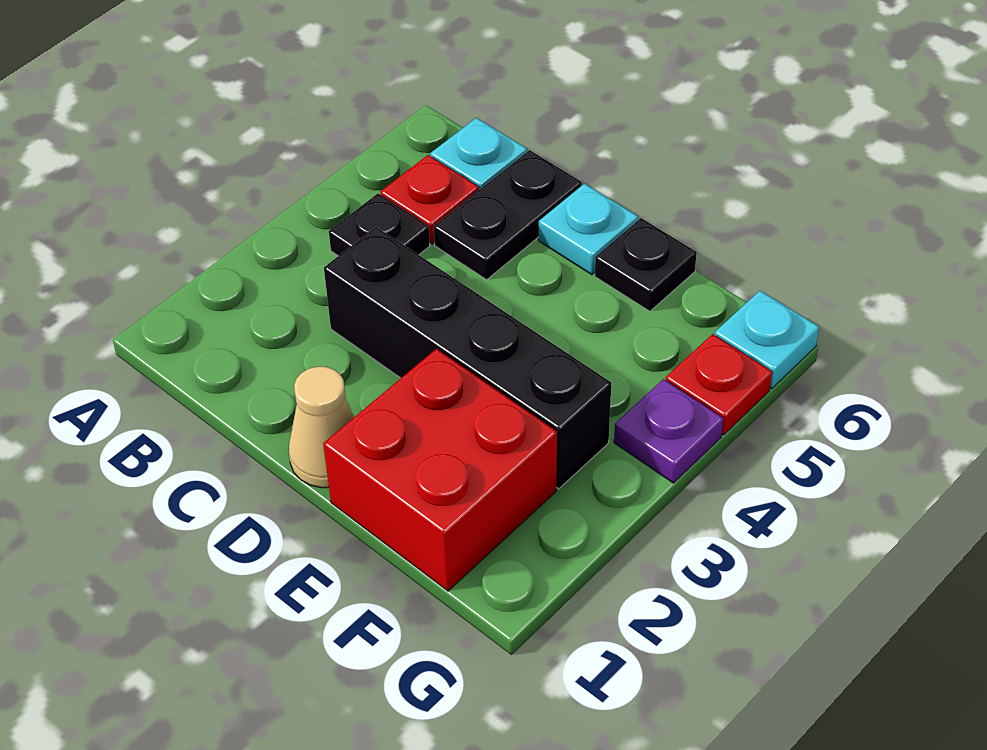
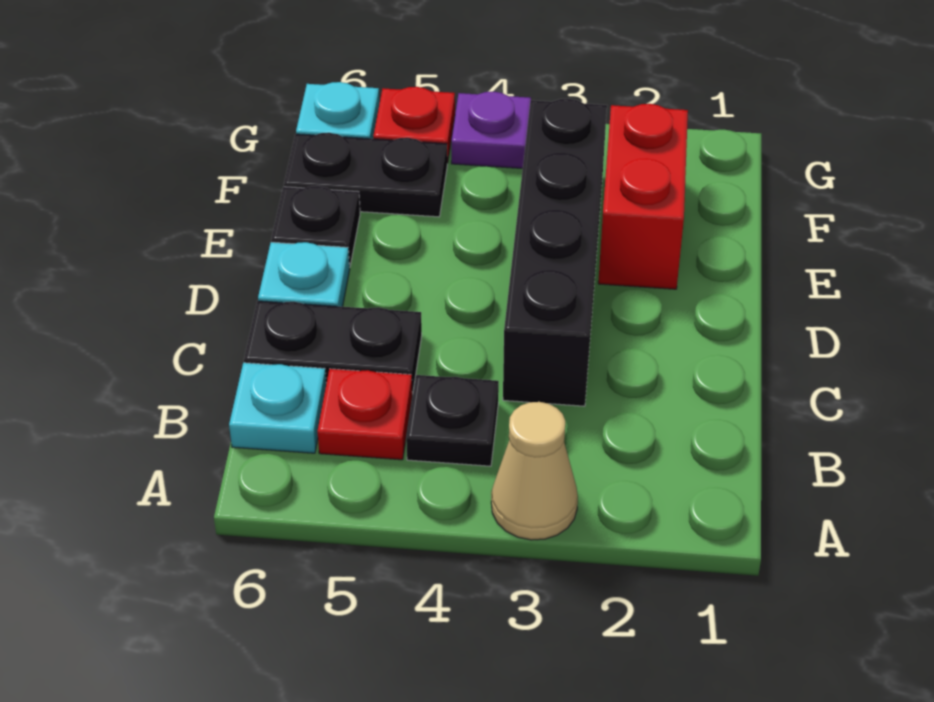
tan cone D1 level 1 -> tan cone A3 level 1
red brick E1:F2 level 1 -> red brick E2:F2 level 1
none -> black plate F5:F6 level 1

